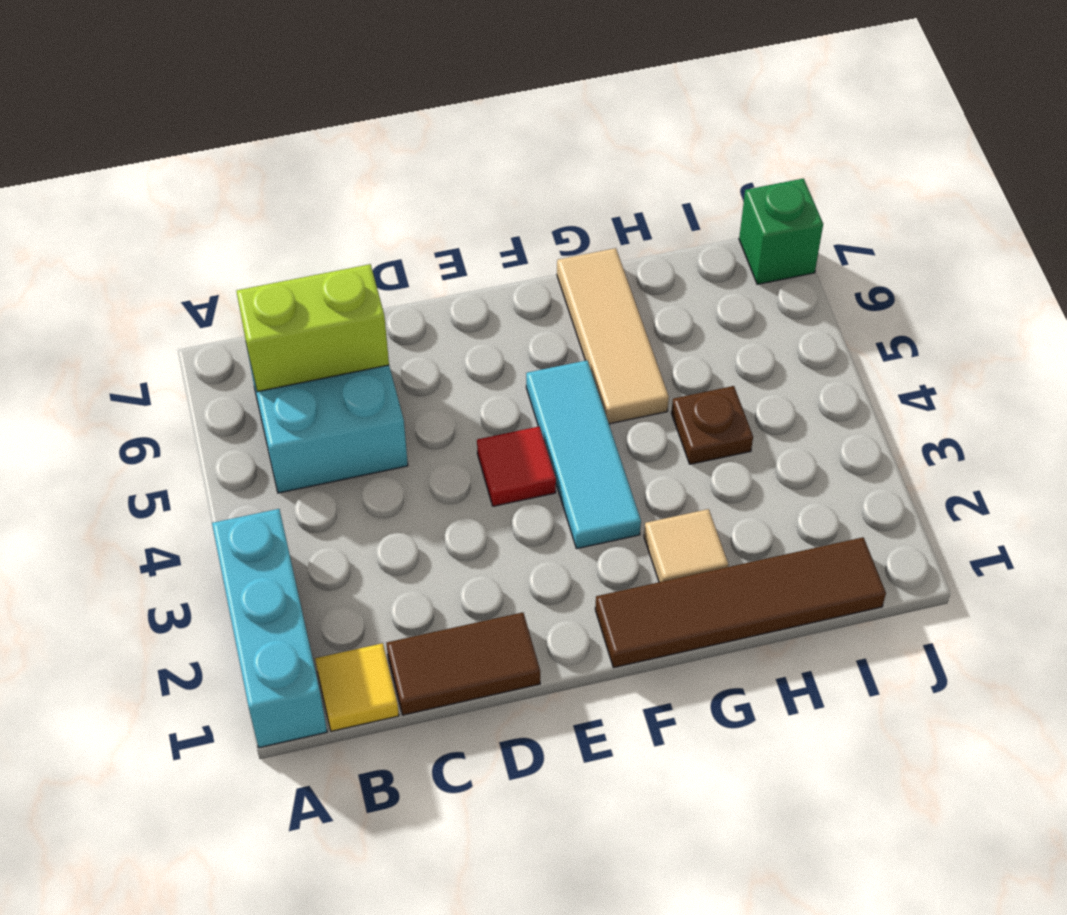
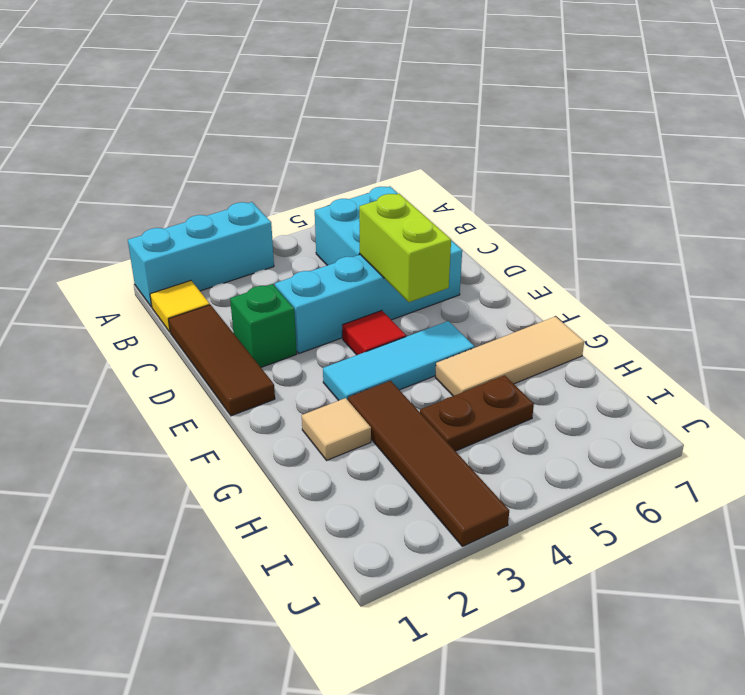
lime brick B6:C6 level 2 -> lime brick D5:E5 level 2
brown tile C1:D1 level 1 -> brown tile C1:E1 level 1
none -> cyan brick D3:D6 level 1
brown tile F1:I1 level 1 -> brown tile G3:J3 level 1
brown plate H4 level 1 -> brown plate H4:H5 level 1
green brick J7 level 1 -> green brick D2 level 1

